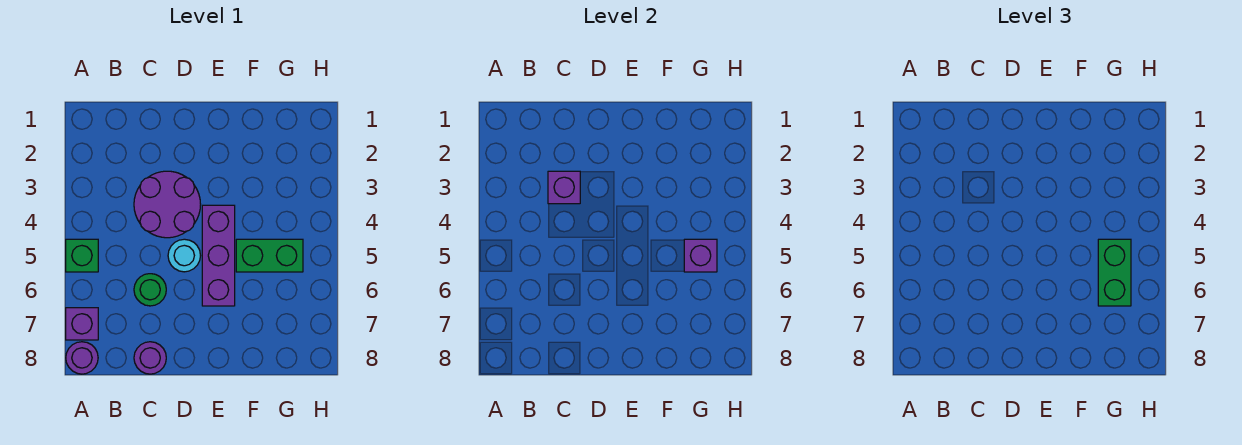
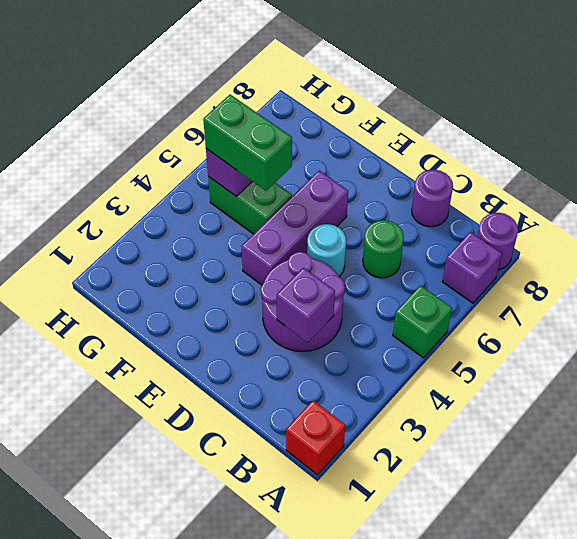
none -> red brick A1 level 1
green brick G5:G6 level 3 -> green brick F5:G5 level 3

